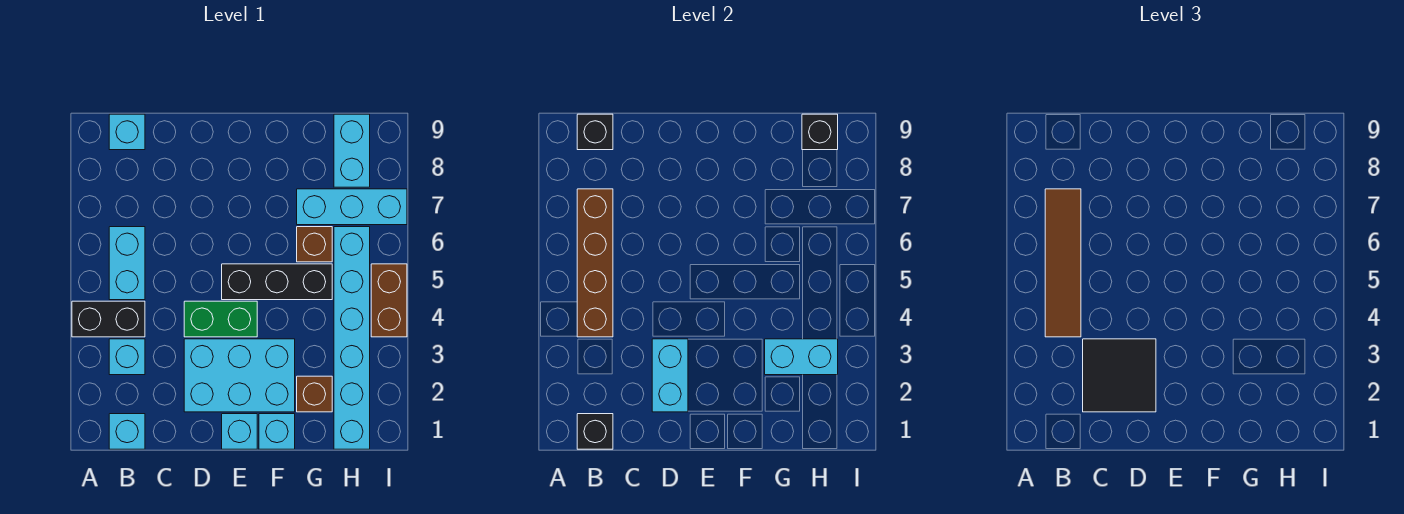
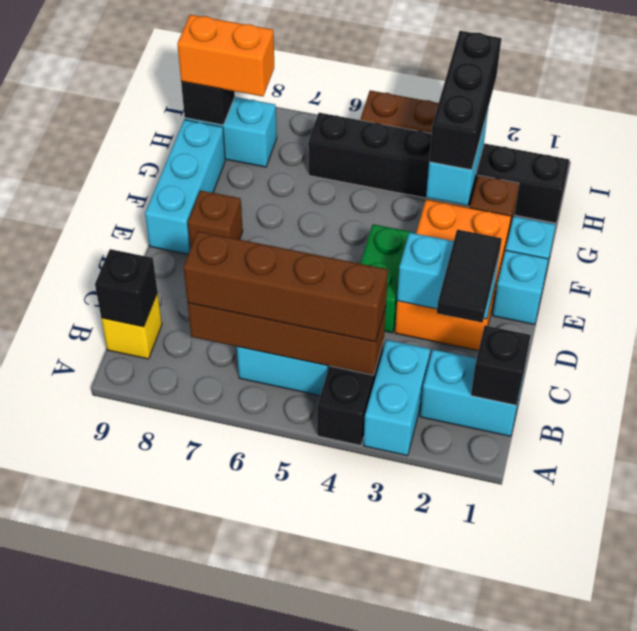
cyan brick B1 level 1 -> cyan brick B1:B2 level 1
cyan brick B3 level 1 -> cyan brick A3:B3 level 1
brown tile B4:B7 level 3 -> brown brick B4:B7 level 3
cyan brick B9 level 1 -> yellow brick B9 level 1
black tile C2:D3 level 3 -> black tile C2:D2 level 3
cyan brick D2:F3 level 1 -> orange brick D2:F3 level 1
black brick E5:G5 level 1 -> black brick G3:I3 level 3
brown brick G6 level 1 -> brown brick E8 level 1
cyan brick G7:I7 level 1 -> cyan brick E9:G9 level 1
cyan brick H1:H6 level 1 -> black brick H1:H6 level 1
none -> orange brick H8:H9 level 3

